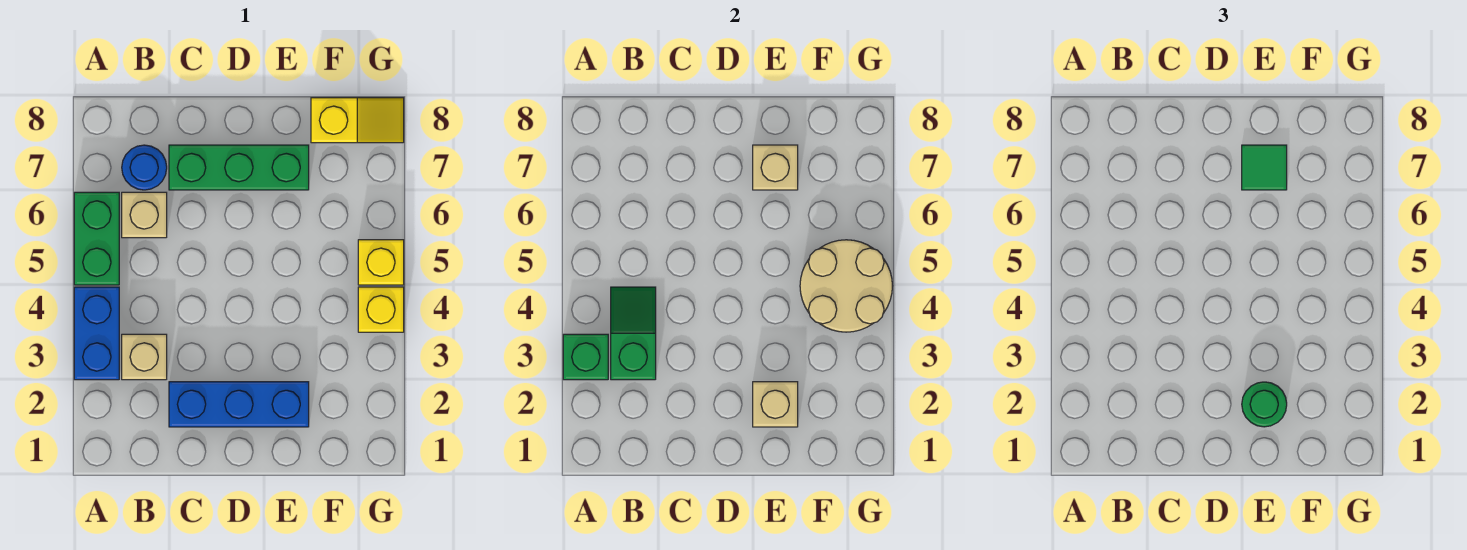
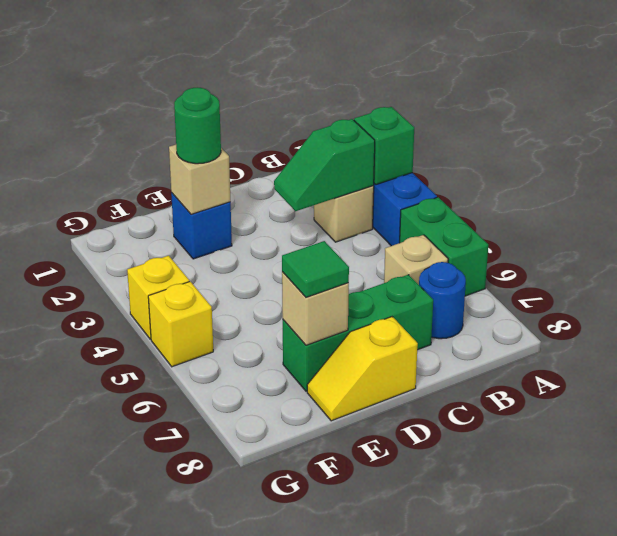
green slope B3:B4 level 2 top 3 -> green slope B3:C3 level 2 top B
blue brick C2:E2 level 1 -> blue brick E2 level 1
tan round brick F4:G5 level 2 -> none
yellow slope F8:G8 level 1 top F -> yellow slope D8:E8 level 1 top D

